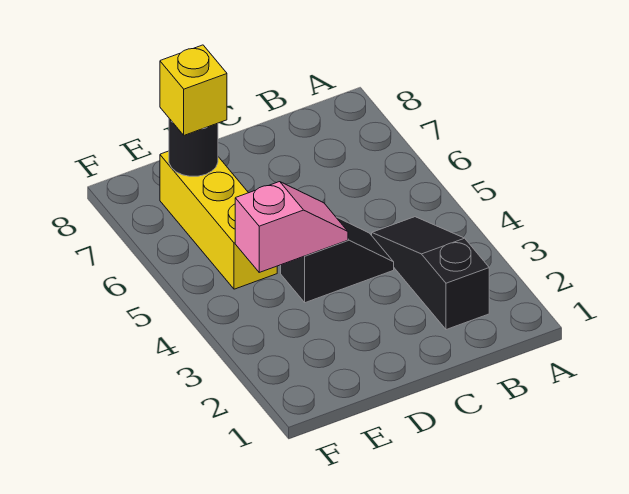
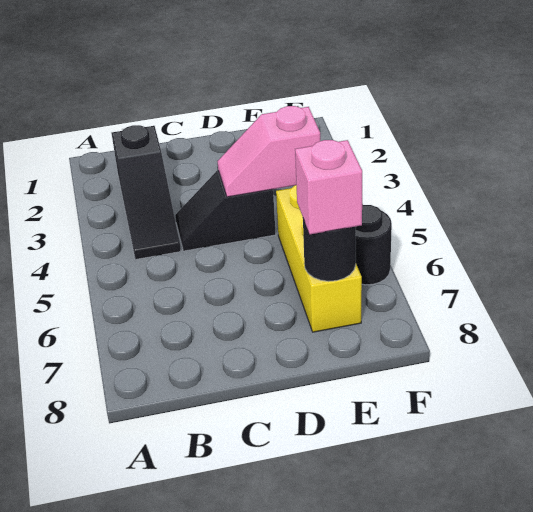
yellow brick E7 level 3 -> pink brick E7 level 3
none -> black round brick F6 level 1

